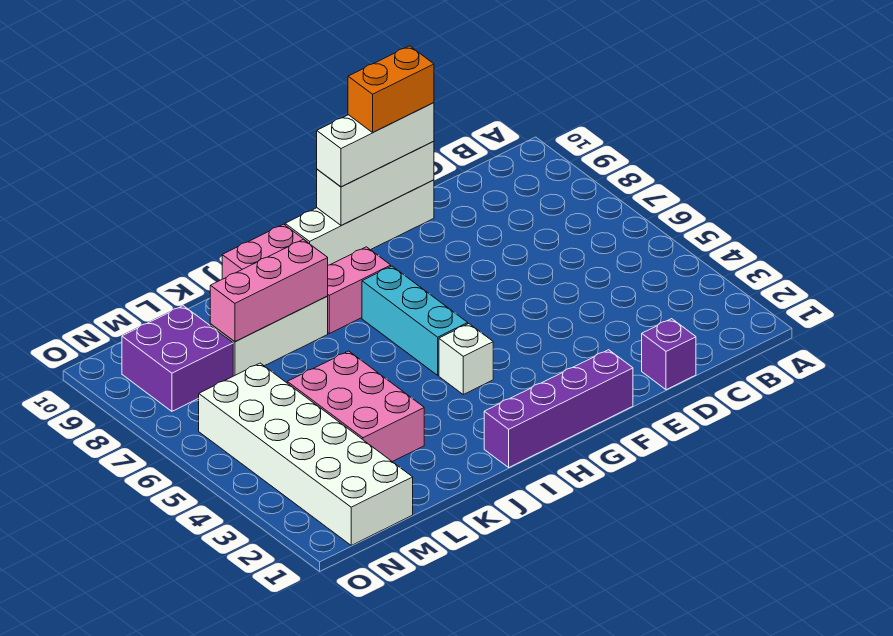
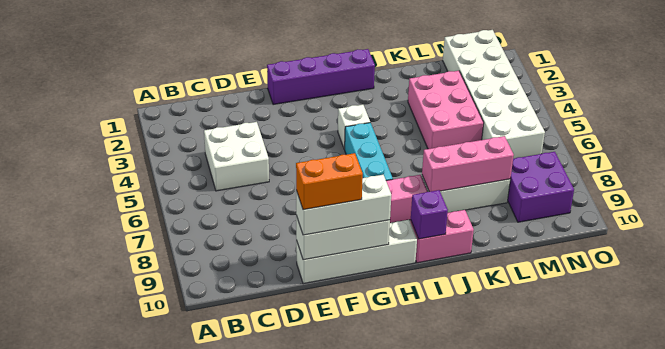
none -> white brick C4:D5 level 1
purple brick D1 level 1 -> purple brick I10 level 2

